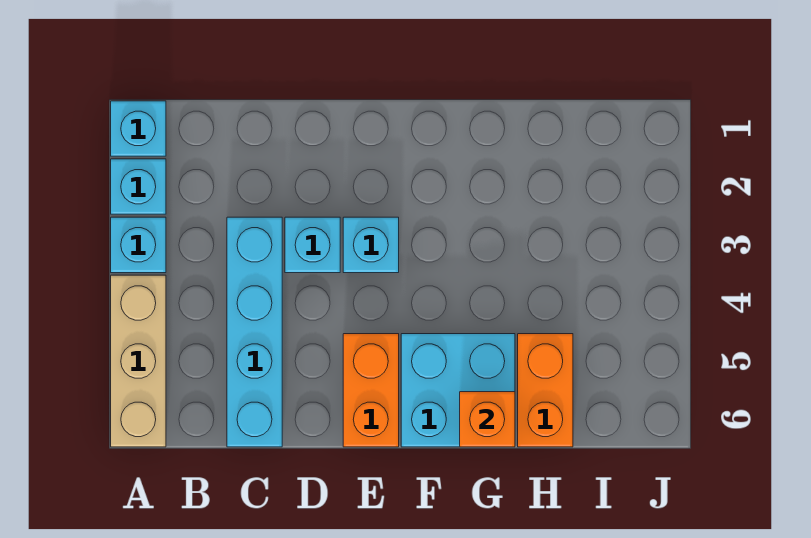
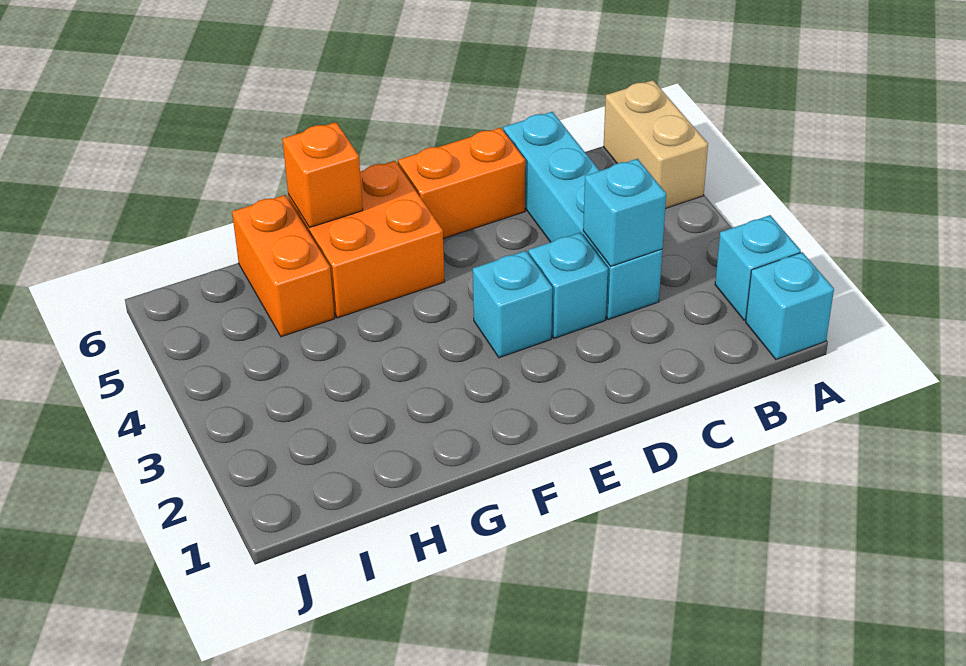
cyan brick A3 level 1 -> cyan brick C3 level 2
tan brick A4:A6 level 1 -> tan brick A5:A6 level 1
orange brick E5:E6 level 1 -> orange brick D6:E6 level 1
cyan brick F5:G6 level 1 -> orange brick F5:G6 level 1

